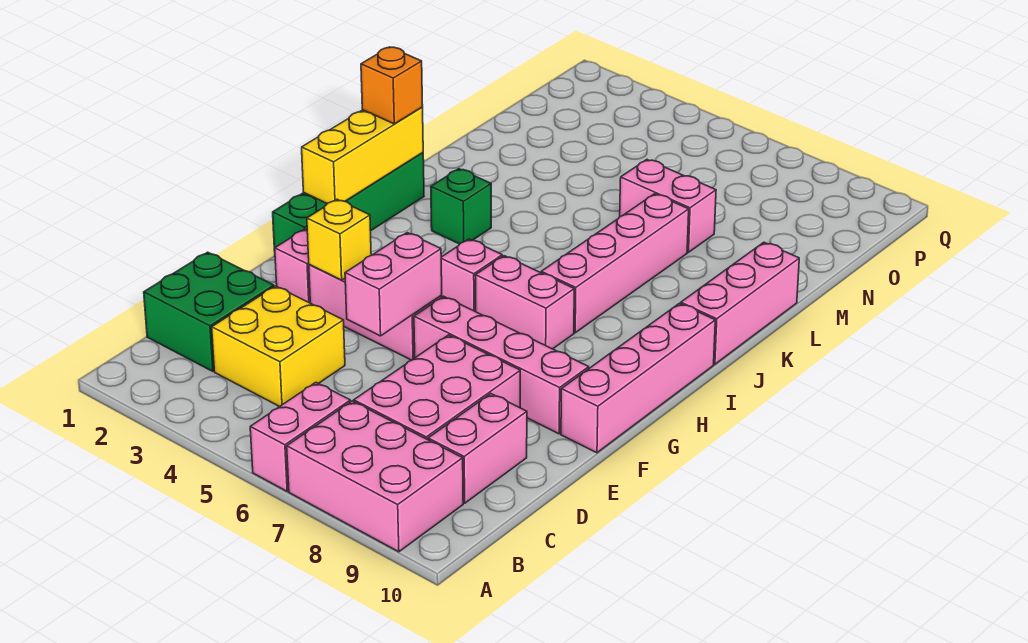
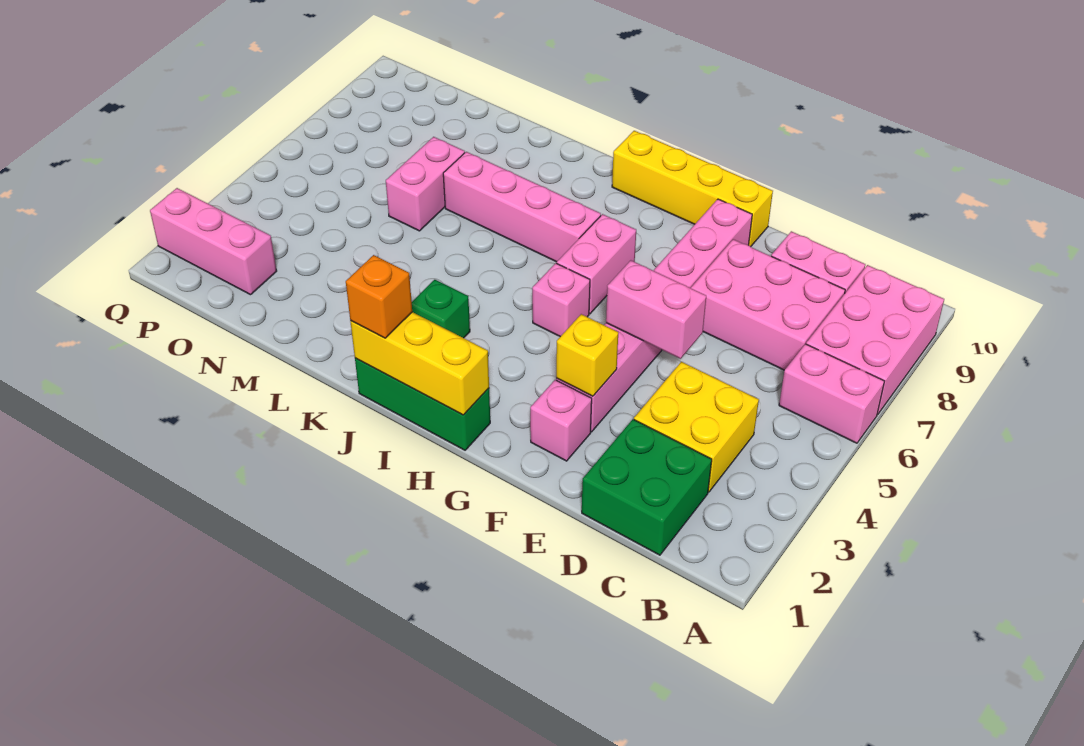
pink brick F10:I10 level 1 -> yellow brick F10:I10 level 1
green brick G1:J1 level 1 -> green brick H1:J1 level 1
pink brick J10:L10 level 1 -> pink brick O2:Q2 level 1

